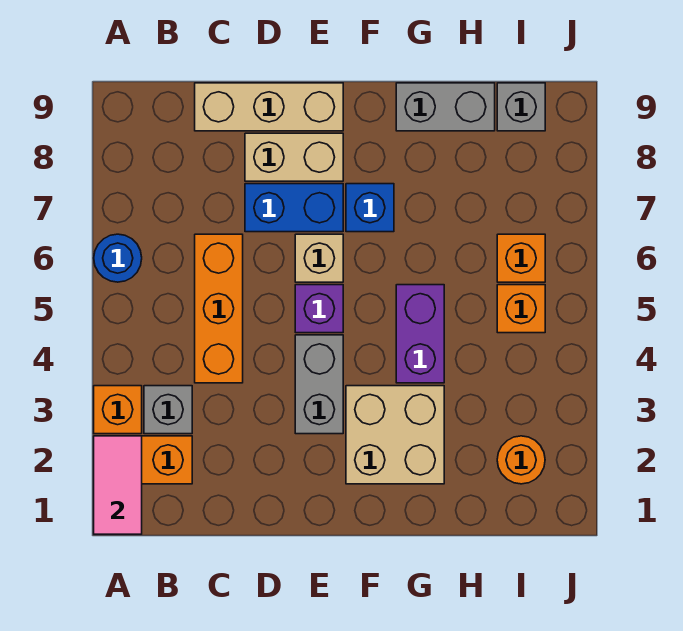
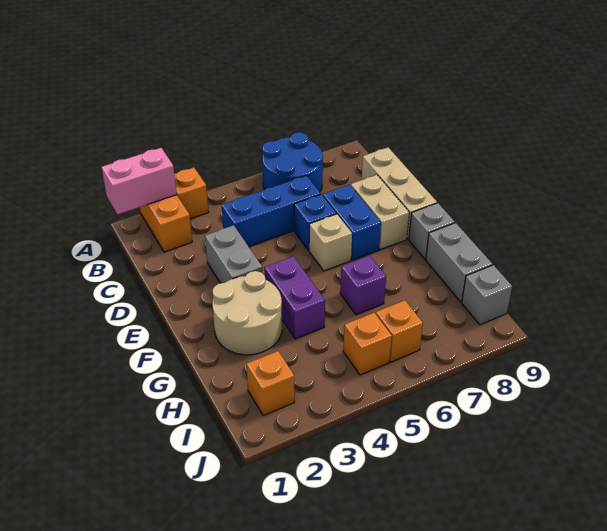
pink tile A1:A2 level 2 -> pink brick A1:A2 level 2
blue round brick A6 level 1 -> blue round brick A6:B7 level 1
grey brick B3 level 1 -> grey brick F9 level 1
orange brick C4:C6 level 1 -> blue brick C4:C6 level 1
grey brick E3:E4 level 1 -> grey brick D3:E3 level 1
purple brick E5 level 1 -> purple brick G6 level 1
tan brick F2:G3 level 1 -> tan round brick F2:G3 level 1
blue brick F7 level 1 -> blue brick D6 level 1
purple brick G4:G5 level 1 -> purple brick F4:G4 level 1
orange round brick I2 level 1 -> orange brick I2 level 1

